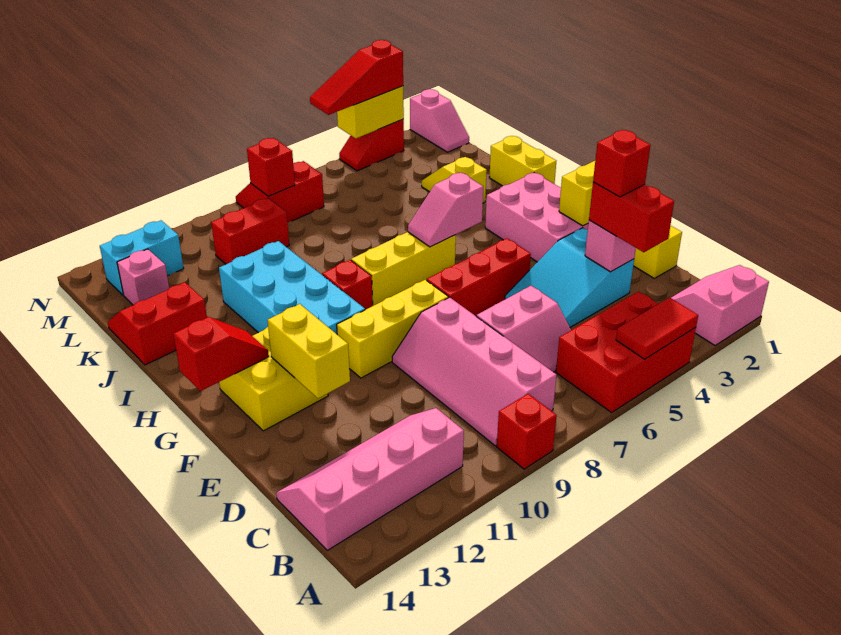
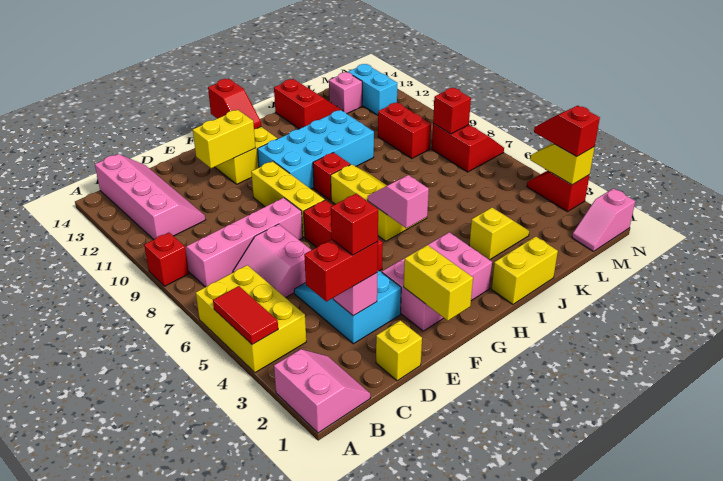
red brick A4:B6 level 1 -> yellow brick A4:B6 level 1
yellow brick N3:N4 level 2 -> yellow slope N3:N4 level 2 top 3
red slope N3:N5 level 3 top 3 -> red slope N3:N4 level 3 top 3

